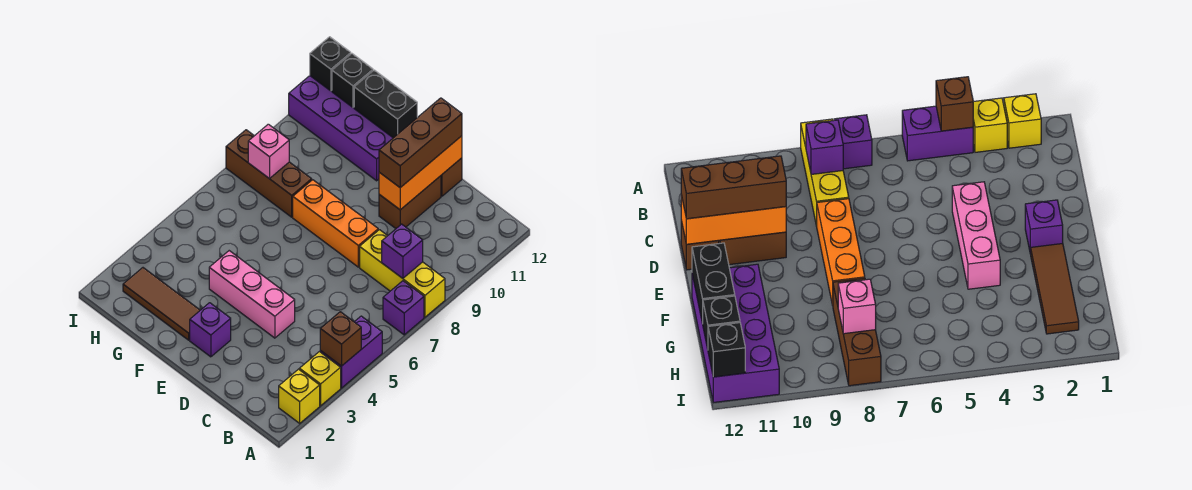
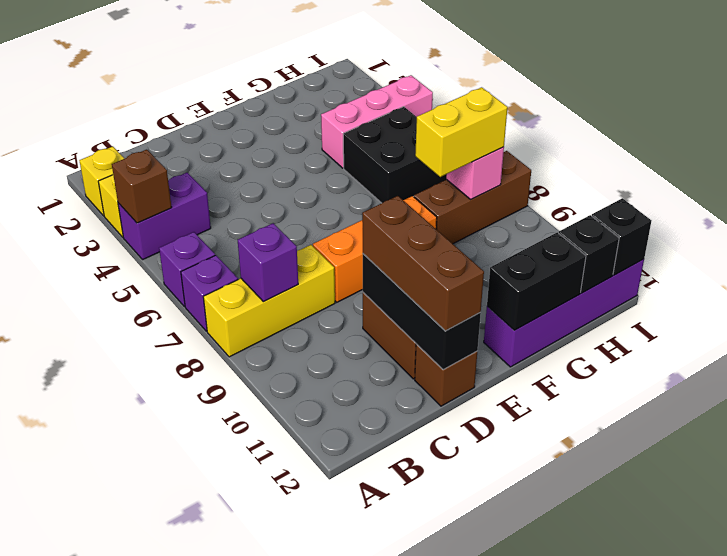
purple brick A4:A5 level 1 -> purple brick A4:B4 level 1
pink brick D4:F4 level 1 -> pink brick G4:I4 level 1
orange brick D10:D12 level 2 -> black brick D10:D12 level 2
purple brick E2 level 1 -> purple brick A6 level 1
brown tile F2:H2 level 1 -> none
purple brick F11:I12 level 1 -> purple brick F12:I12 level 1
none -> black brick G5:H6 level 1
none -> yellow brick G8:H8 level 3

